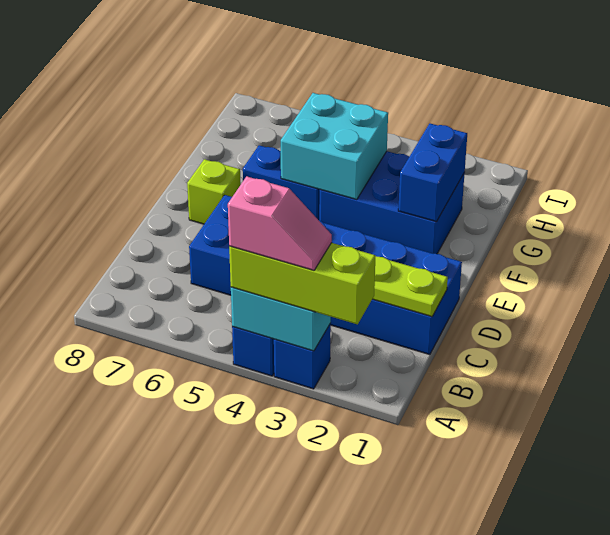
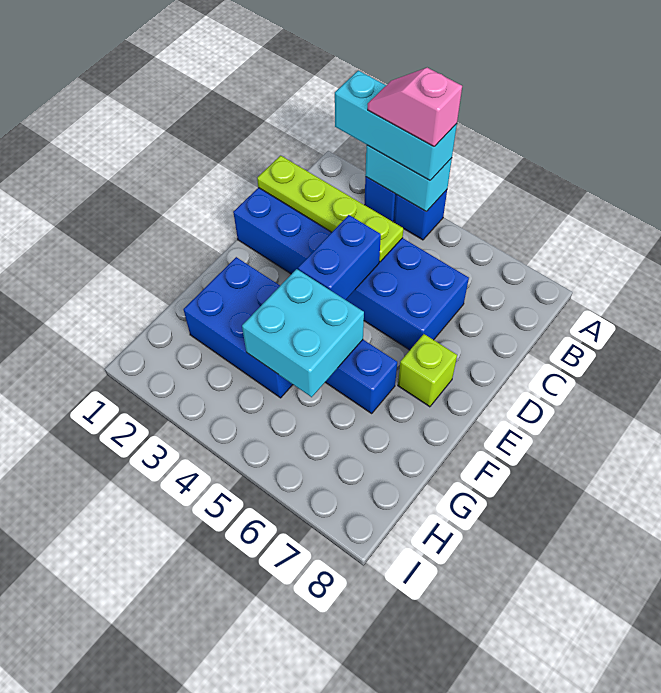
lime brick A2:A4 level 3 -> cyan brick A2:A4 level 3
blue brick F2:G2 level 2 -> blue brick D4:E4 level 2

